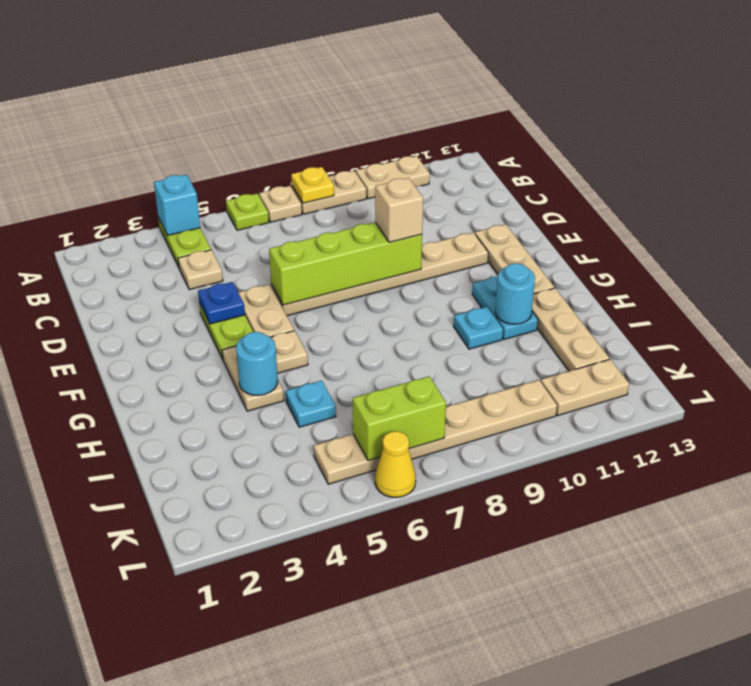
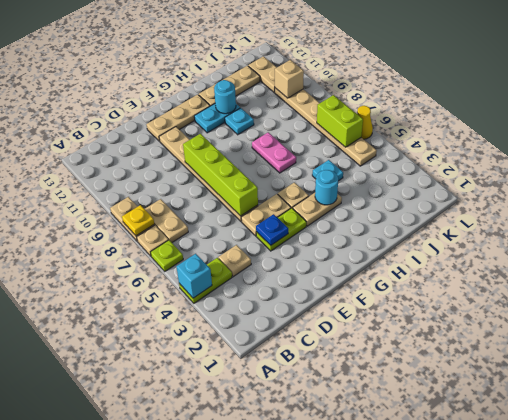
tan plate A10:A11 level 1 -> tan plate B7:B8 level 1
tan brick E9 level 3 -> tan brick K10 level 2
none -> pink plate H7:H8 level 1

